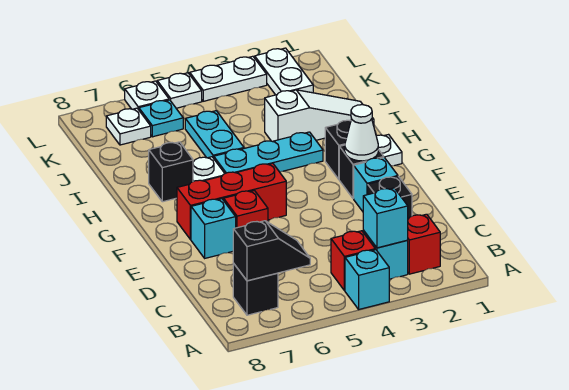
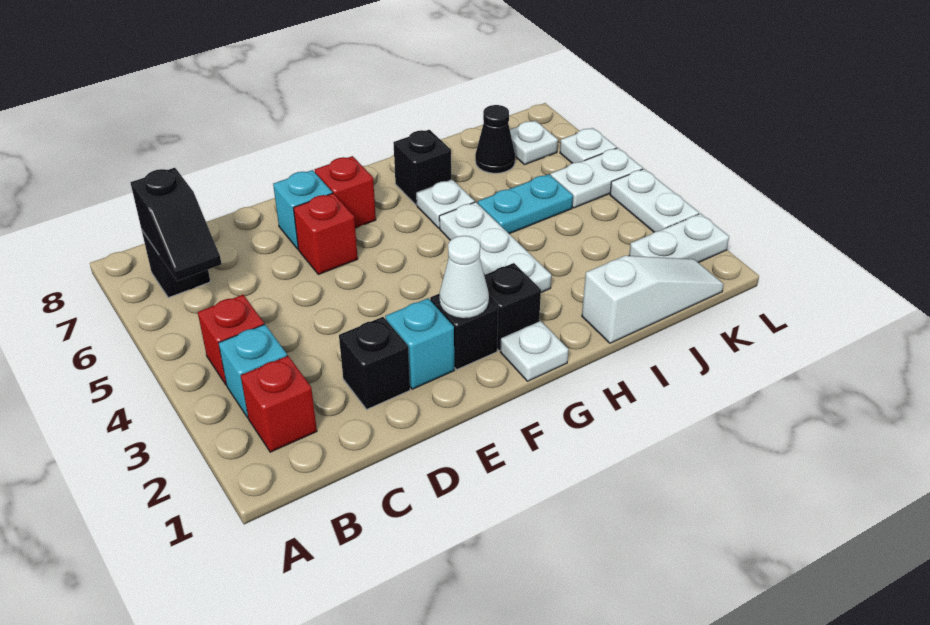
cyan brick A4 level 1 -> none
cyan brick B3 level 2 -> none
red brick F5:F7 level 1 -> red brick F7 level 1
cyan plate H3:H5 level 1 -> white plate H3:H5 level 1
white slope I1:I3 level 1 top 3 -> white slope I1:K1 level 1 top I
none -> black cone J7 level 1
cyan plate K6 level 1 -> none
white plate L5 level 1 -> white plate K5:L5 level 1

